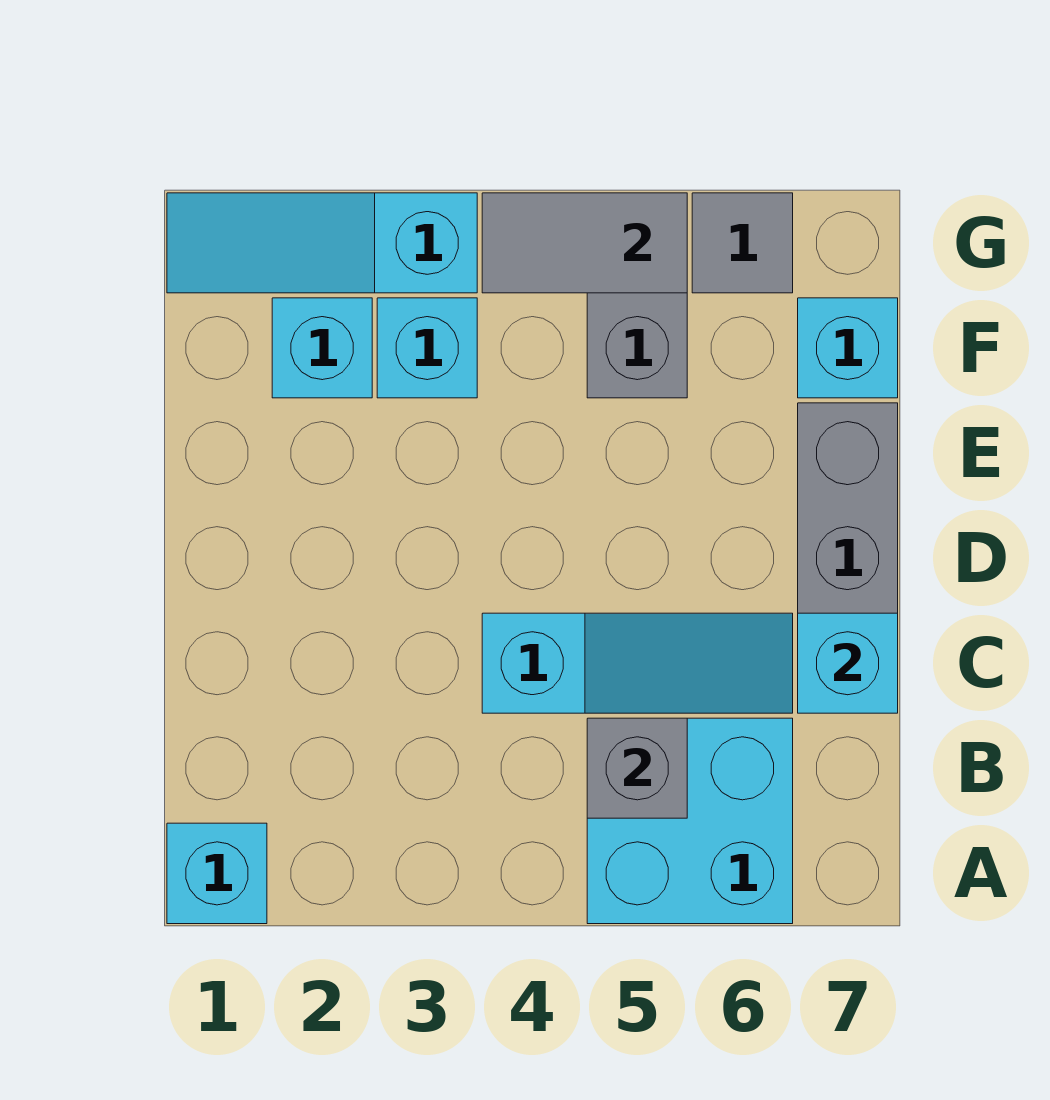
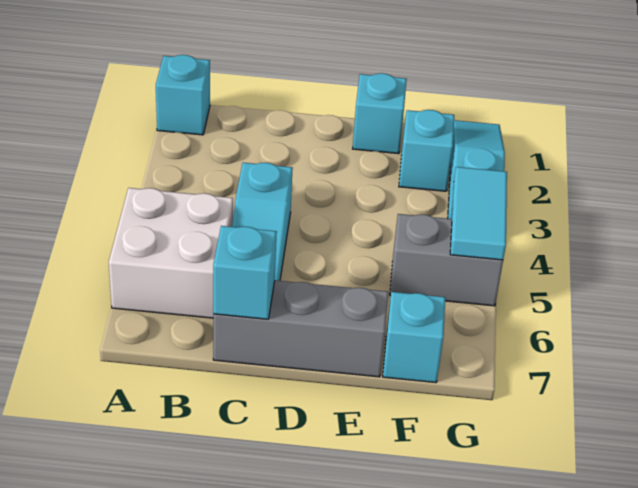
cyan brick A5:B6 level 1 -> white brick A5:B6 level 1
grey brick B5 level 2 -> none
cyan brick F3 level 1 -> cyan brick E1 level 1
grey tile G4:G5 level 2 -> cyan tile G4:G5 level 2
grey tile G6 level 1 -> none

